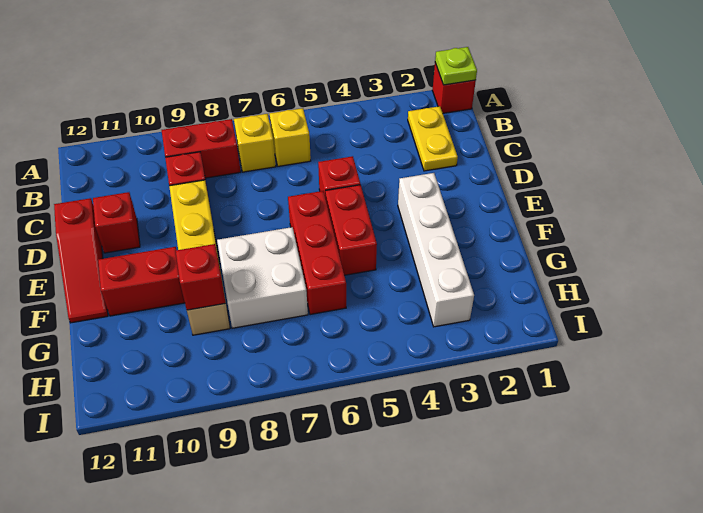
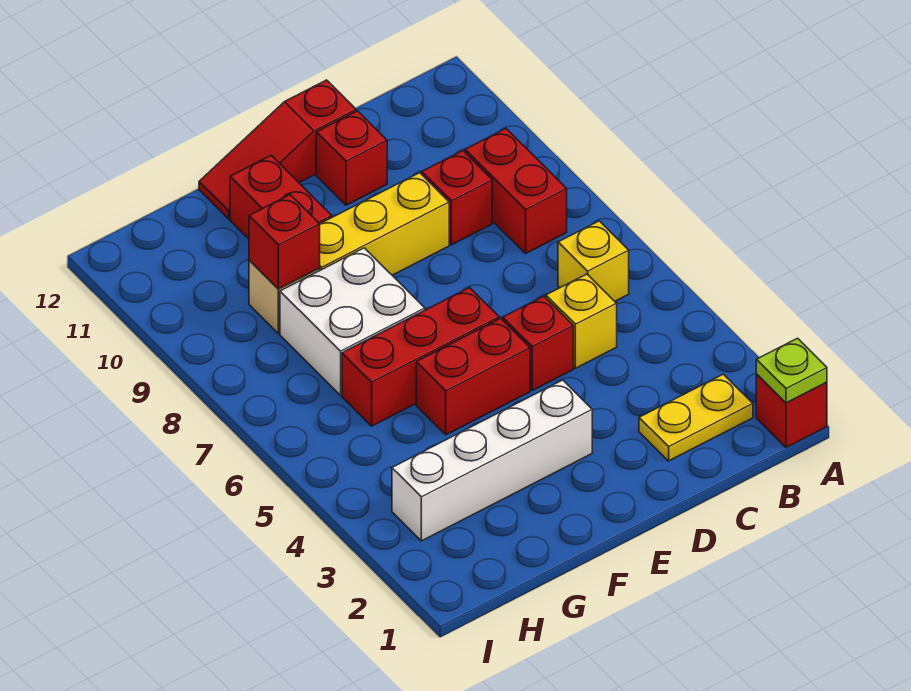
yellow brick B7 level 1 -> yellow brick C5 level 1

